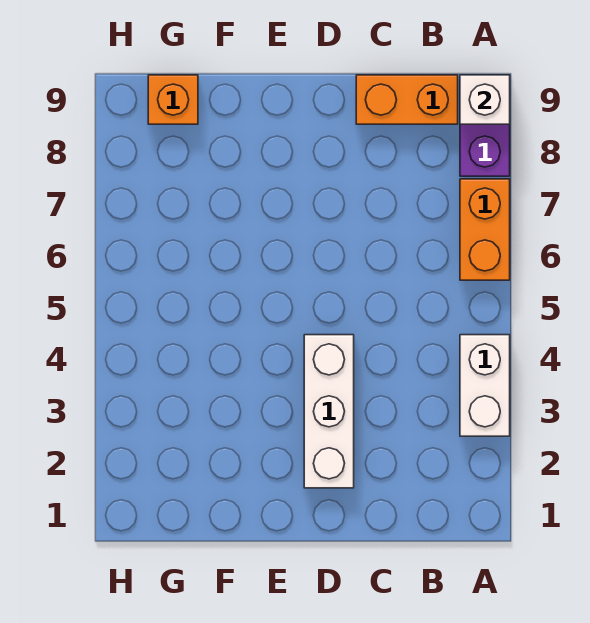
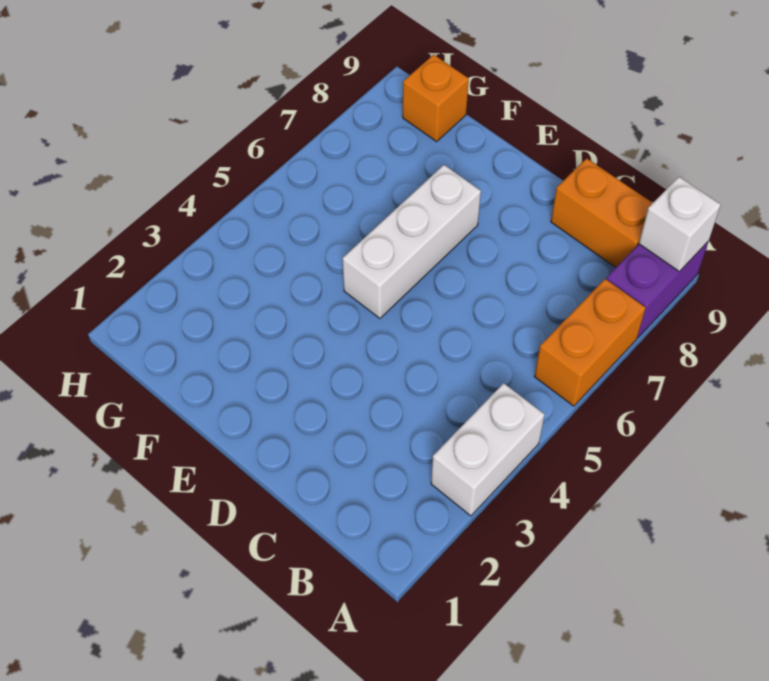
white brick D2:D4 level 1 -> white brick E5:E7 level 1

